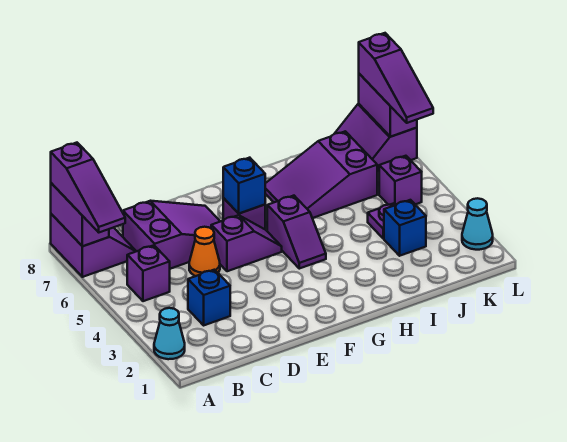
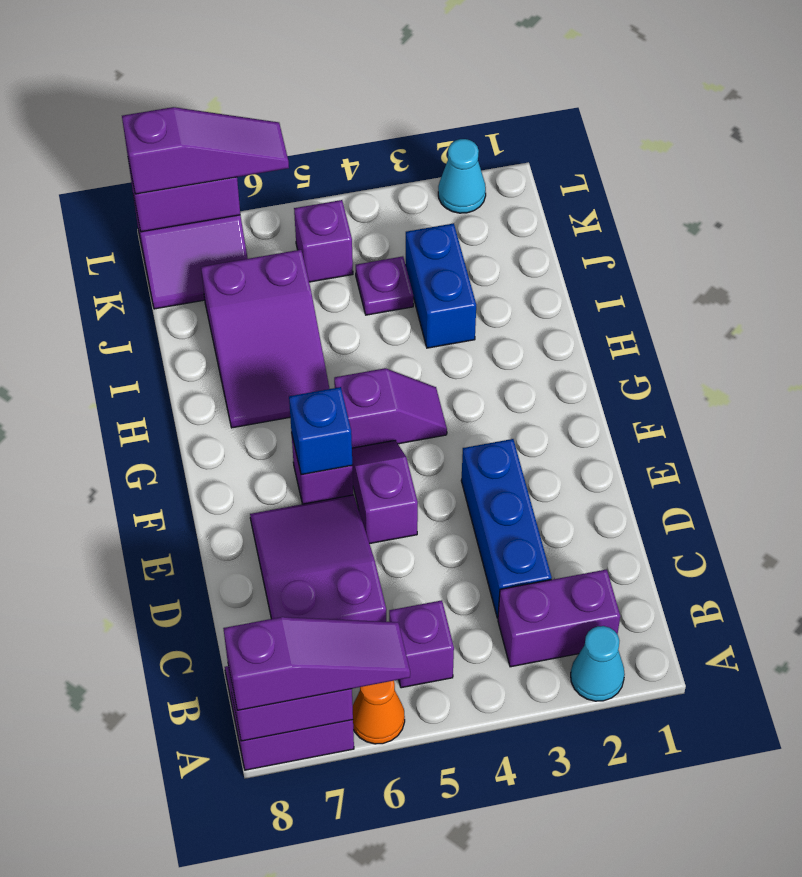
none -> purple brick B2:B3 level 1
blue brick C3 level 1 -> blue brick C3:E3 level 1
orange cone D5 level 1 -> orange cone A6 level 1
blue brick J3 level 1 -> blue brick I3:J3 level 1

